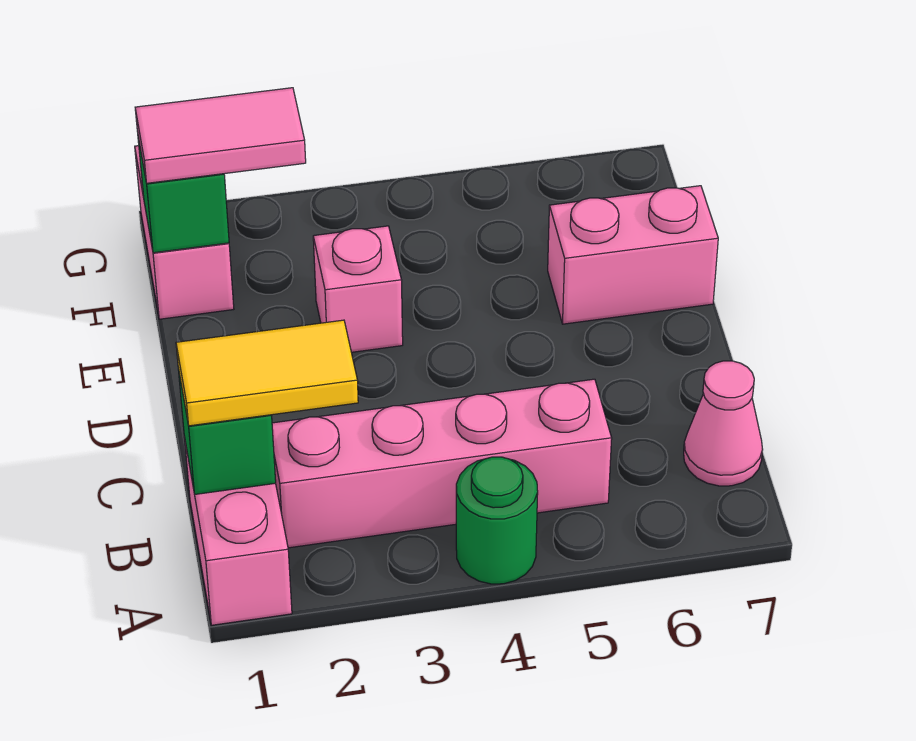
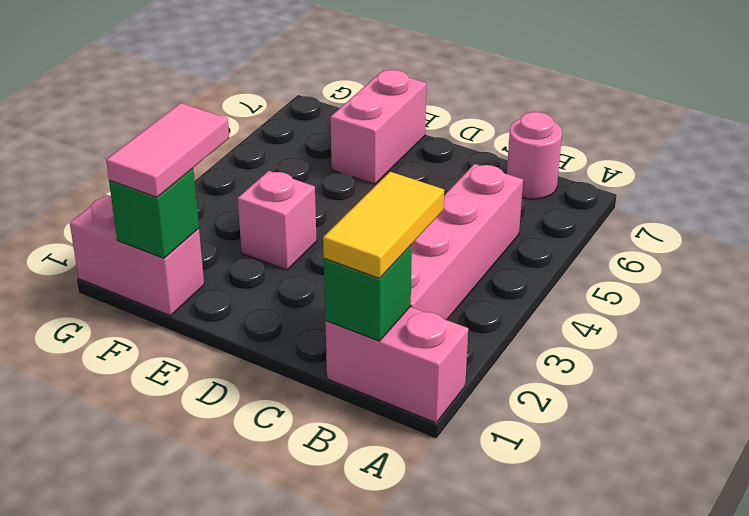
green round brick A4 level 1 -> none
pink cone B7 level 1 -> pink round brick B7 level 1

